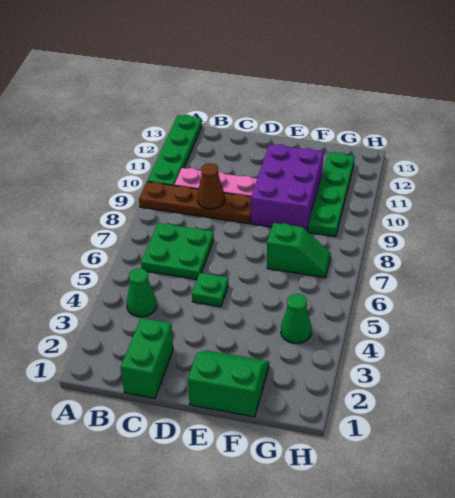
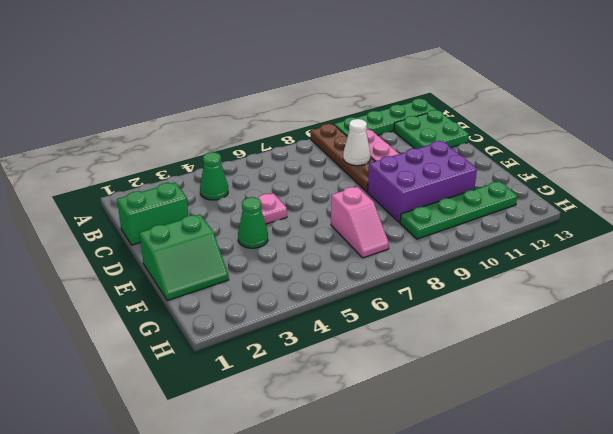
green plate B6:C7 level 1 -> green plate B12:C13 level 1
brown cone C9 level 2 -> white cone C9 level 2
green plate D5 level 1 -> pink plate D5 level 1
green slope E1:F2 level 1 top 1 -> green slope E1:F2 level 1 top E
green slope F7:G7 level 1 top F -> pink slope F7:G7 level 1 top F
green cone G4 level 1 -> green cone E4 level 1

